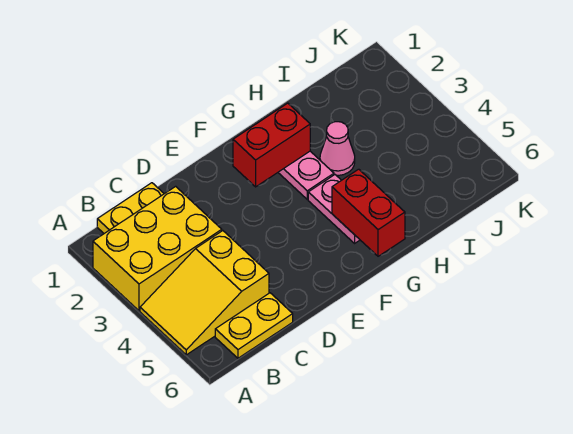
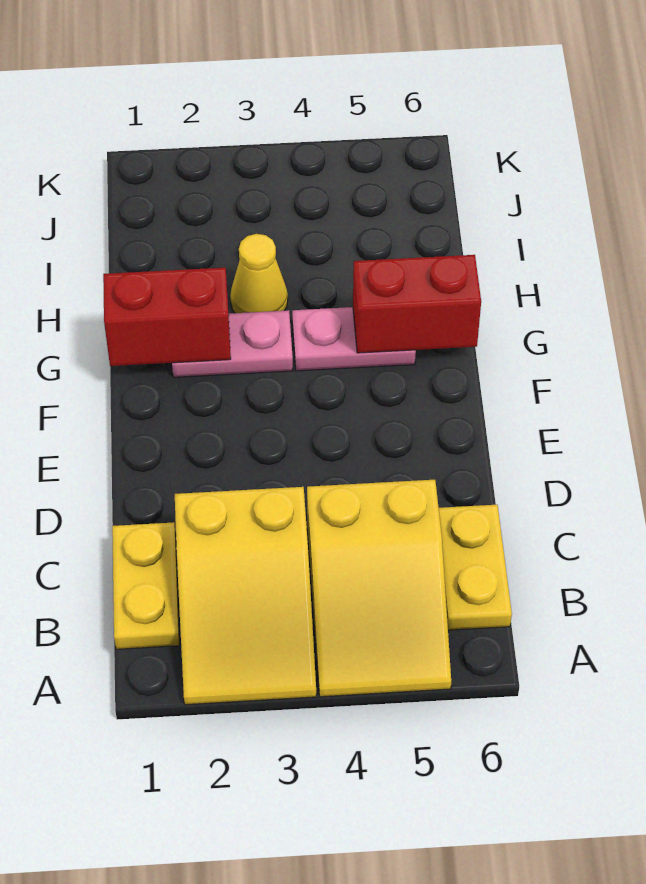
yellow brick A2:C3 level 1 -> yellow slope A2:C3 level 1 top C
red brick F2:G2 level 2 -> red brick G1:G2 level 2
pink cone H3 level 1 -> yellow cone H3 level 1

